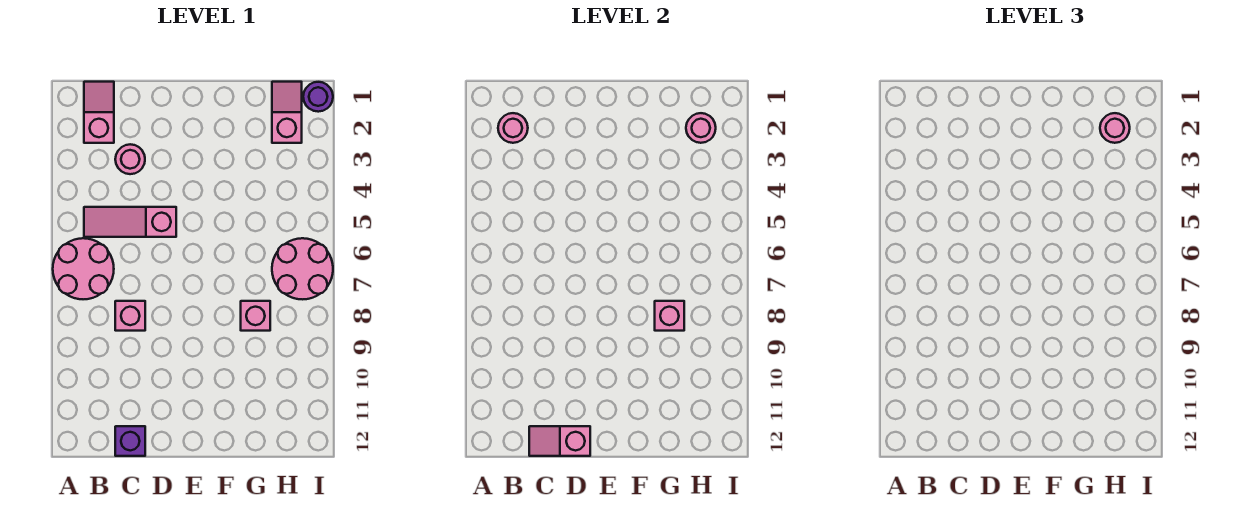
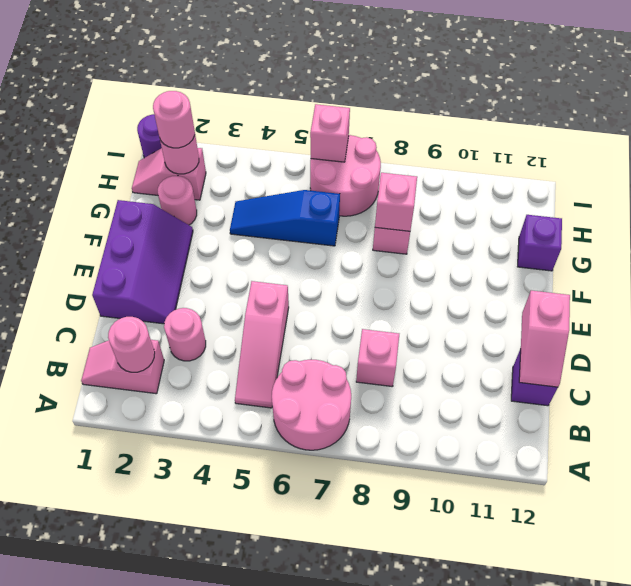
none -> purple slope D1:F2 level 1 top 1
none -> pink round brick G2 level 1
none -> blue slope G4:G6 level 1 top 6
none -> purple brick G12 level 1
none -> pink brick I6 level 2

